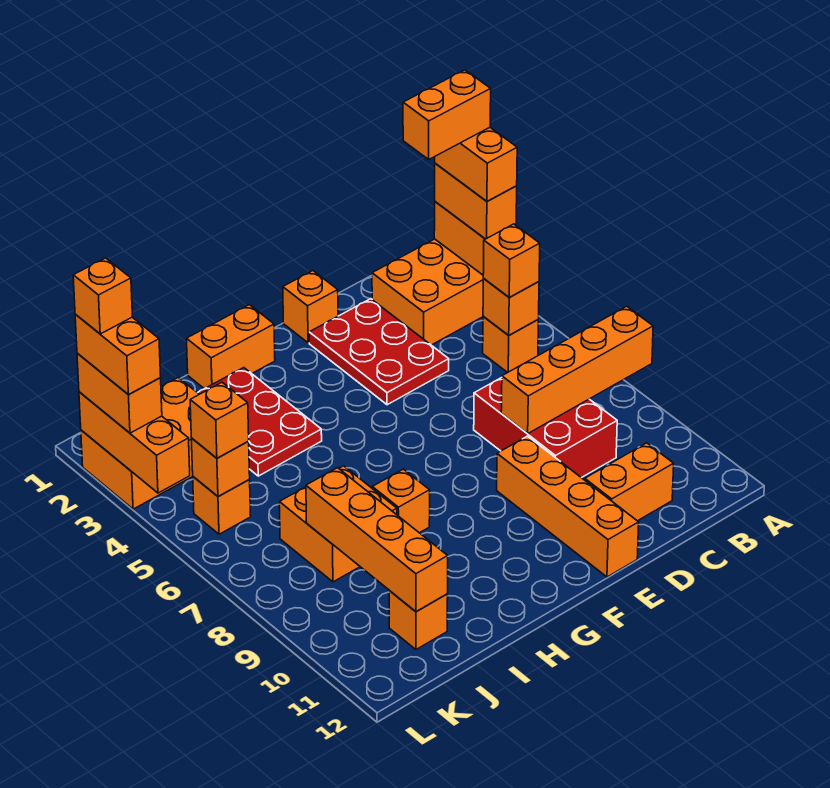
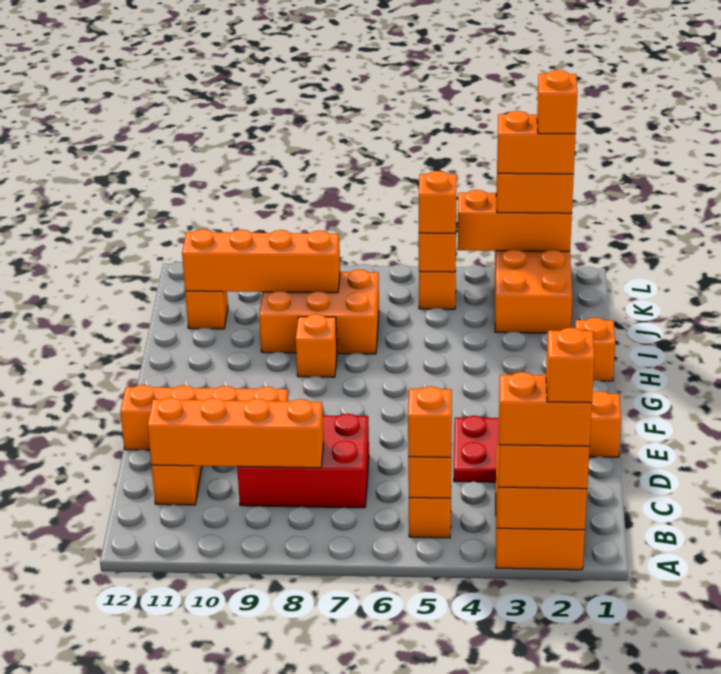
orange brick A2:B2 level 5 -> orange brick A2 level 5
orange brick A8:D8 level 2 -> orange brick C8:C11 level 2
orange brick G1:H1 level 1 -> orange brick H1 level 1
red plate H2:I4 level 1 -> none
orange brick I7:J8 level 1 -> orange brick I7:J9 level 1

